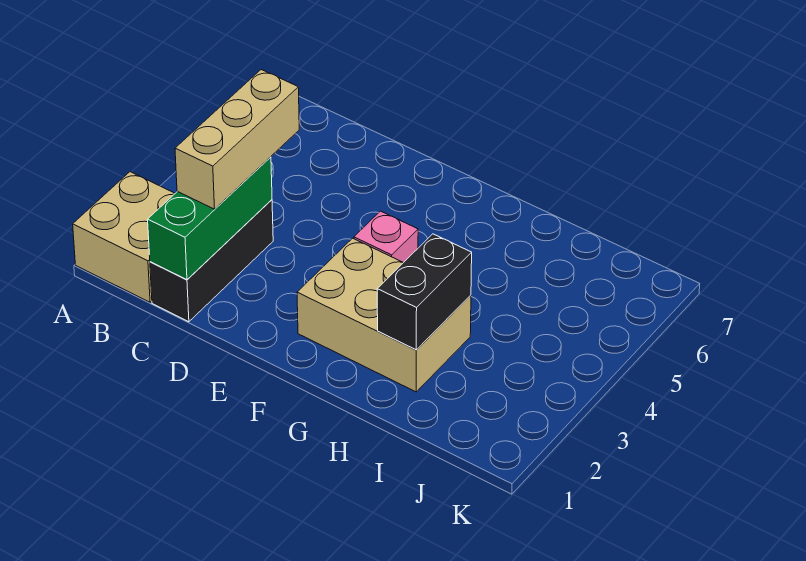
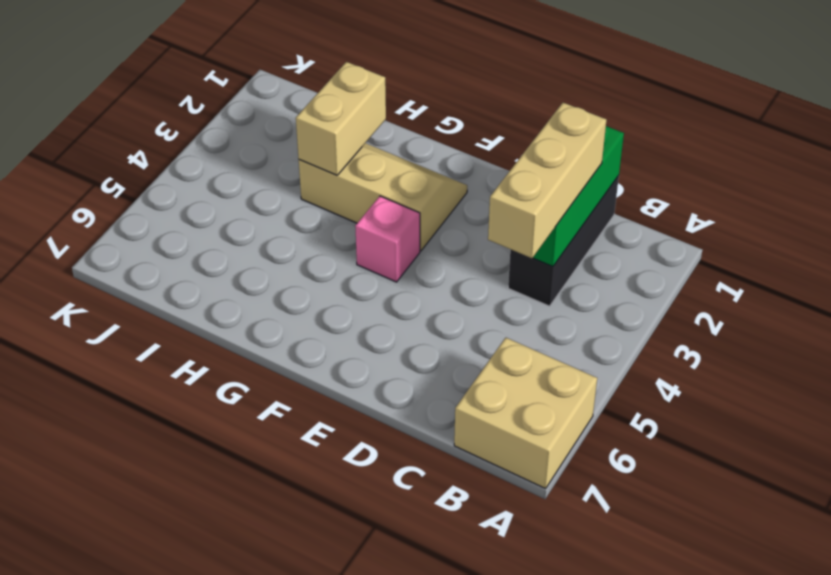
tan brick A1:B2 level 1 -> tan brick A6:B7 level 1
tan brick F2:H3 level 1 -> tan slope F2:H3 level 1 top 3
black brick H2:H3 level 2 -> tan brick H2:H3 level 2

